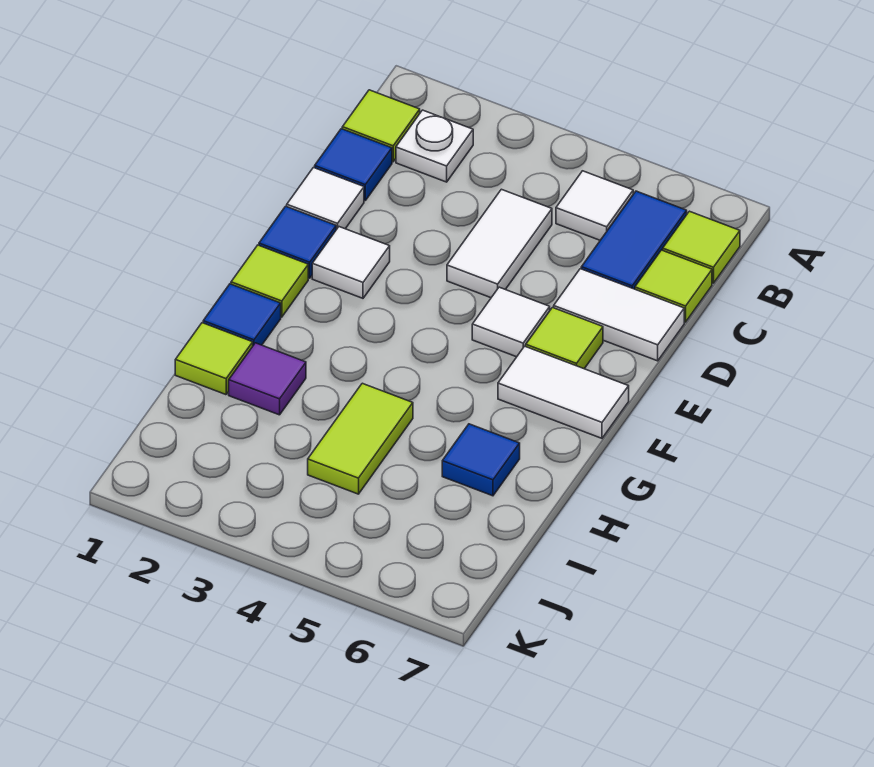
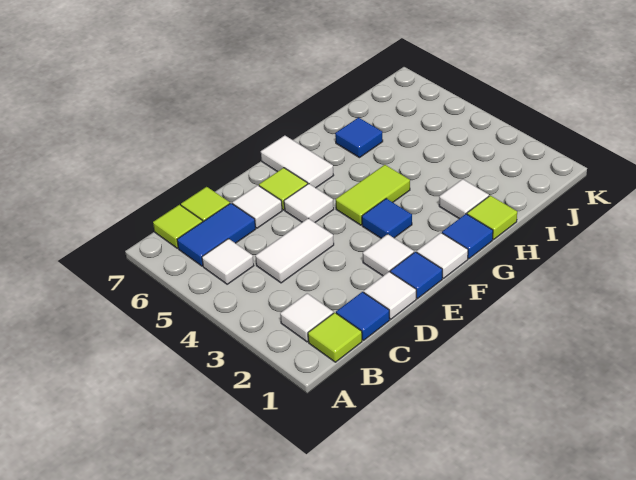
white plate B2 level 1 -> white tile B2 level 1
white tile D6:D7 level 1 -> white tile D6 level 1
lime tile F1 level 1 -> white tile F1 level 1
none -> blue tile F3 level 1
purple tile H2 level 1 -> white tile H2 level 1
lime tile H4:I4 level 1 -> lime tile F4:G4 level 1

